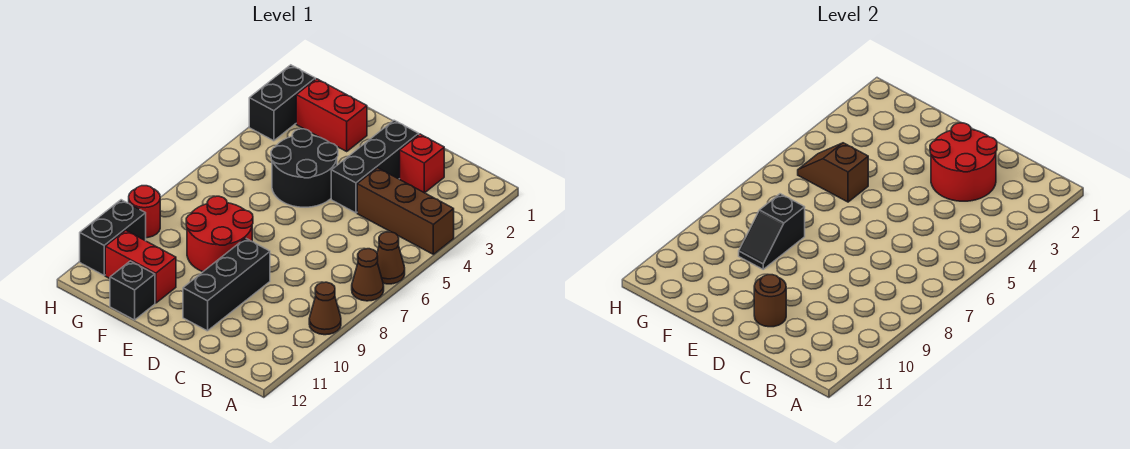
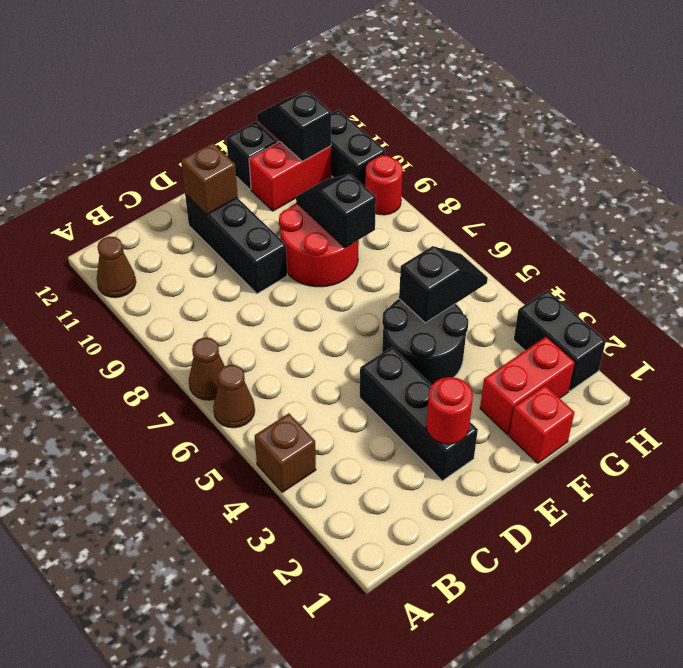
brown brick A4:C4 level 1 -> brown brick A4 level 1
brown cone A9 level 1 -> brown cone A11 level 1
red brick C2 level 1 -> red brick F1 level 1
red round brick C2:D3 level 2 -> red round brick D2 level 2
brown round brick D11 level 2 -> brown brick D11 level 2
brown slope F5:G5 level 2 top F -> black slope F5:G5 level 2 top F
none -> black slope G11:G12 level 2 top 11

